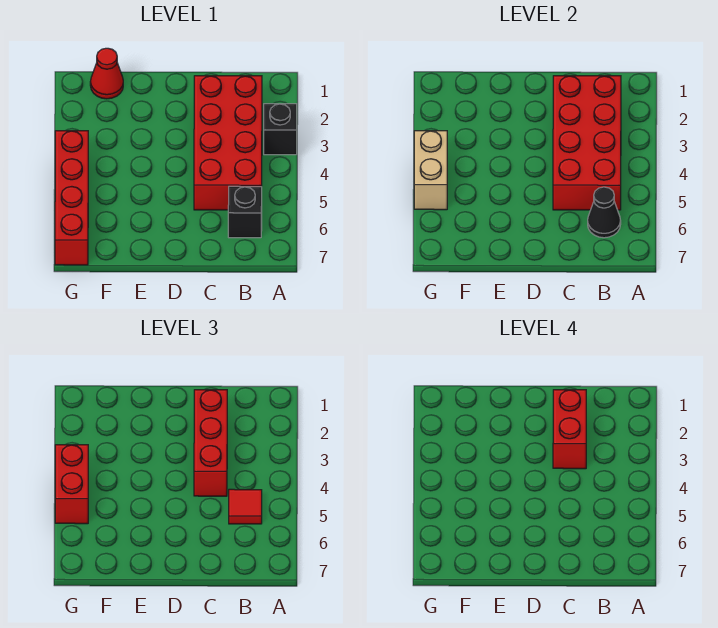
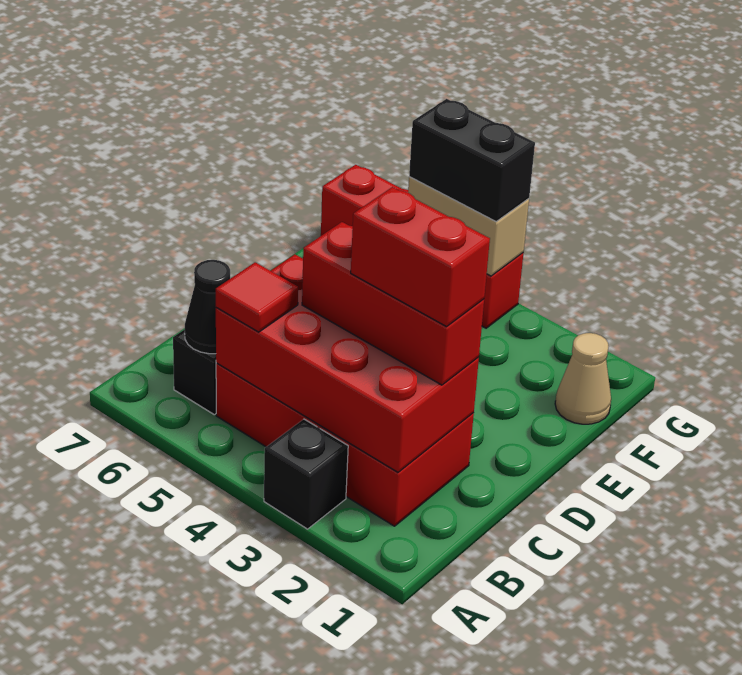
red cone F1 level 1 -> tan cone F1 level 1
red brick G4:G5 level 3 -> black brick G4:G5 level 3

